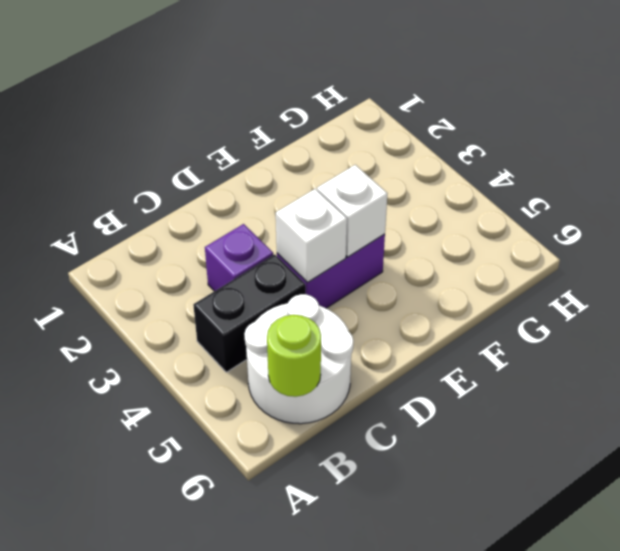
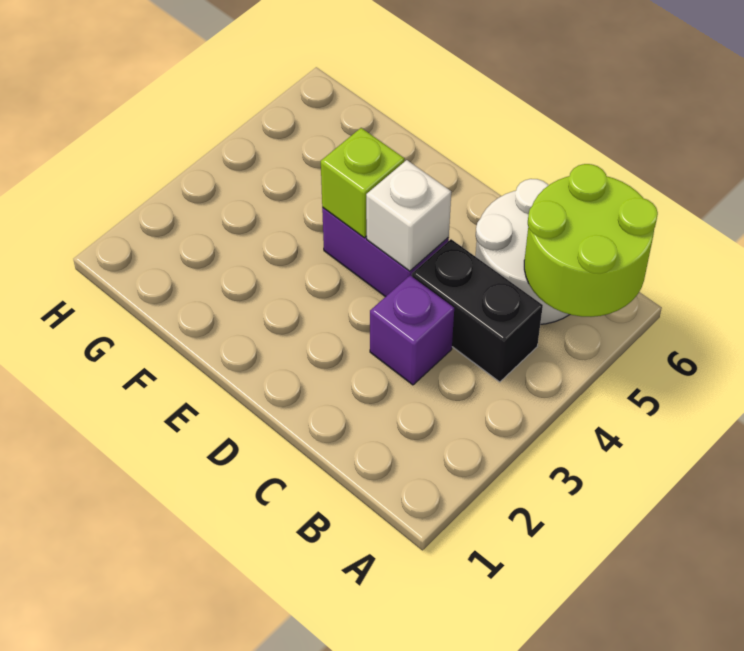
lime round brick B6 level 2 -> lime round brick A5:B6 level 2
white brick E4 level 2 -> lime brick E4 level 2

